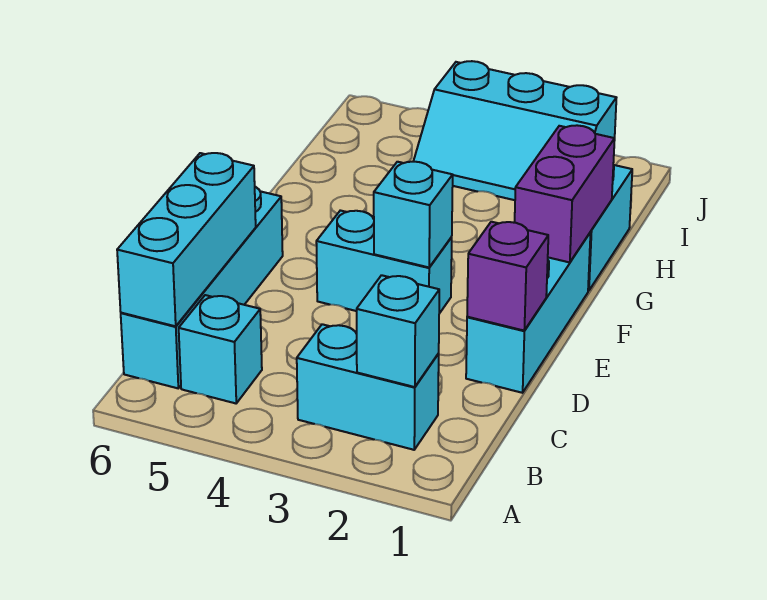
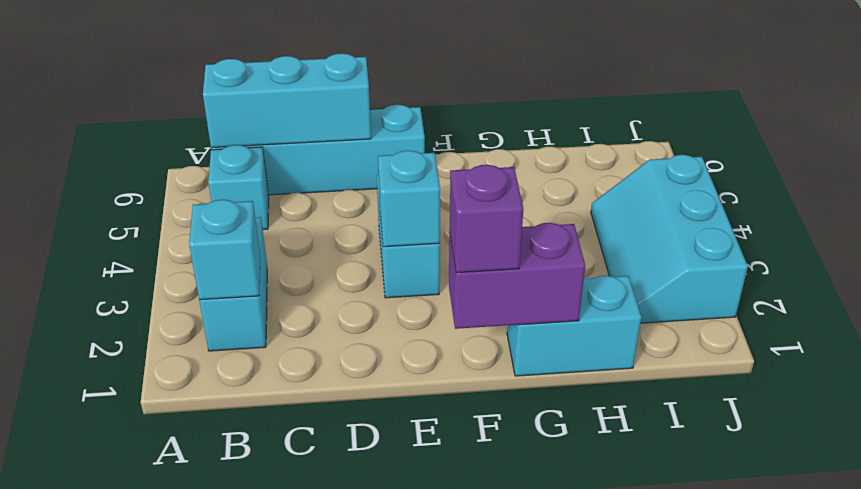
cyan brick D1:F1 level 1 -> none
purple brick D1 level 2 -> purple brick F1 level 3

